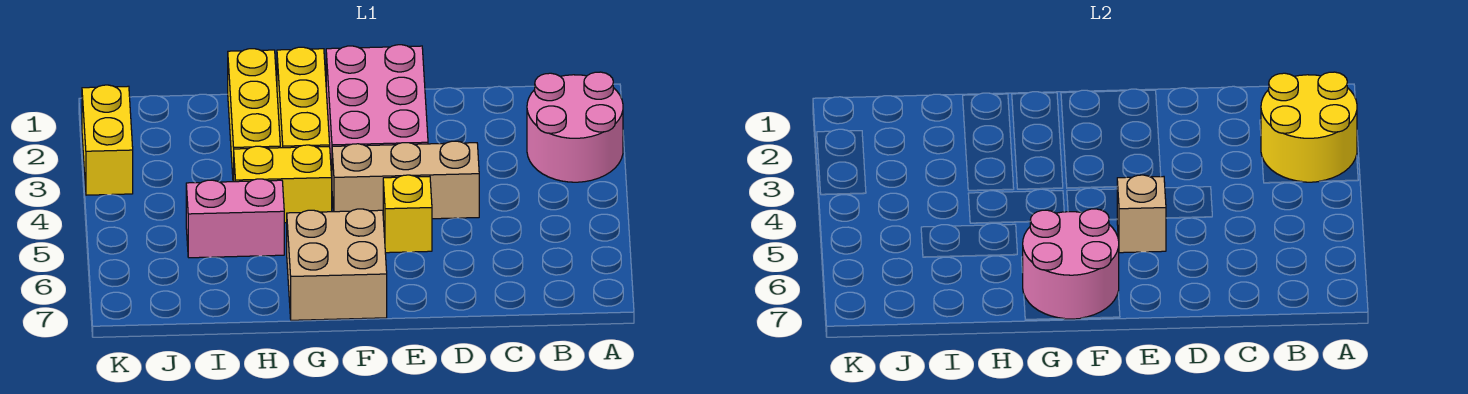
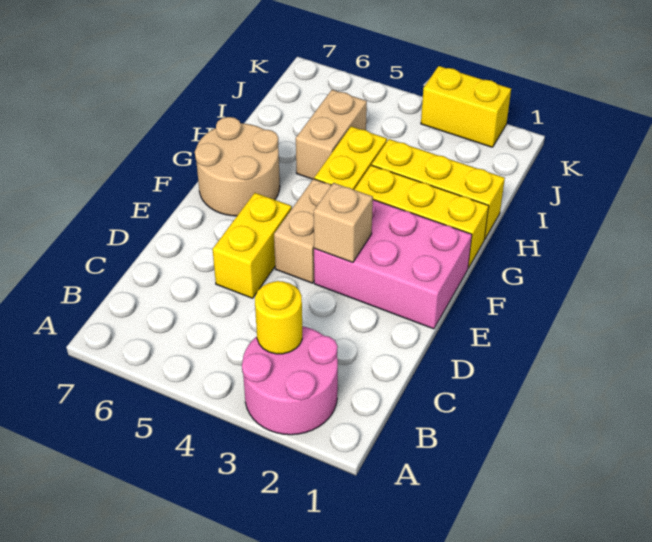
yellow round brick A2:B3 level 2 -> yellow round brick B3 level 2
tan brick D4:F4 level 1 -> tan brick E4:F4 level 1
yellow brick E5 level 1 -> yellow brick D5:E5 level 1
tan brick E5 level 2 -> tan brick E3 level 2
tan brick F6:G7 level 1 -> tan round brick F6:G7 level 1
pink round brick F6:G7 level 2 -> none
pink brick H5:I5 level 1 -> tan brick H5:I5 level 1

